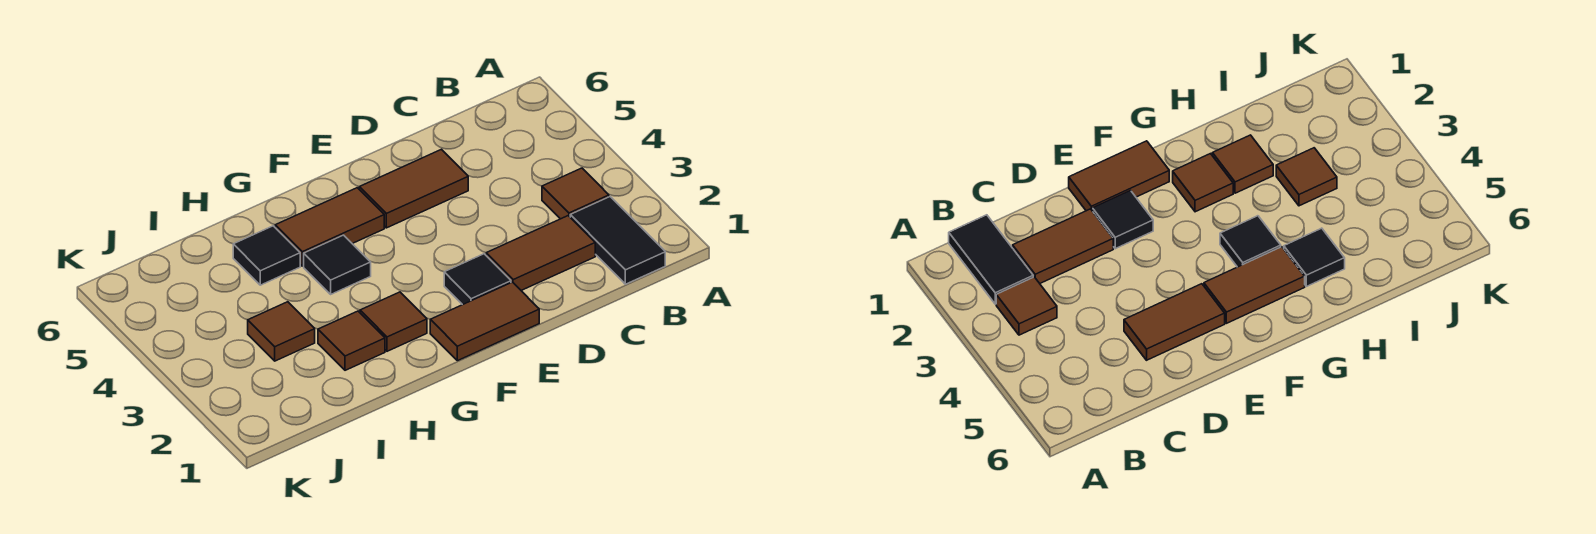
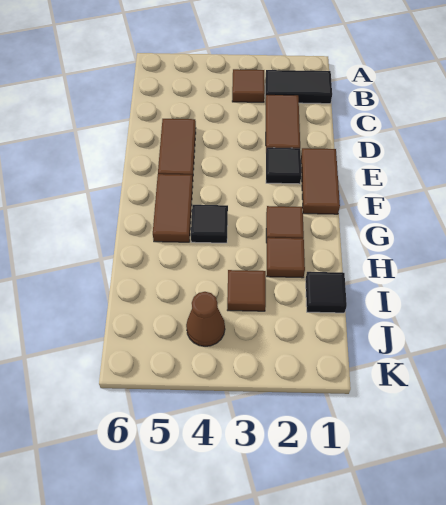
black tile H5 level 1 -> black tile I1 level 1
none -> brown cone J4 level 1

